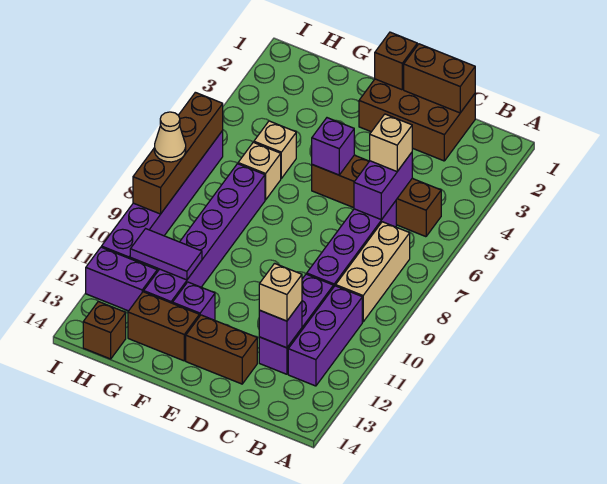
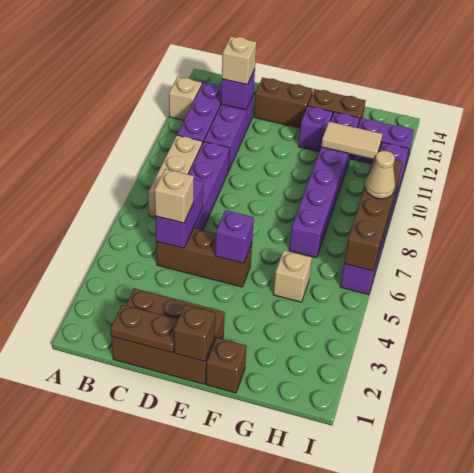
brown brick B5:E5 level 1 -> brown brick C5:E5 level 1
brown brick C1:D1 level 2 -> brown plate C1:D1 level 2
tan brick G6 level 1 -> tan brick A12 level 1
purple tile G11:H11 level 2 -> tan tile G11:H11 level 2
brown brick H14 level 1 -> brown brick F1 level 1

